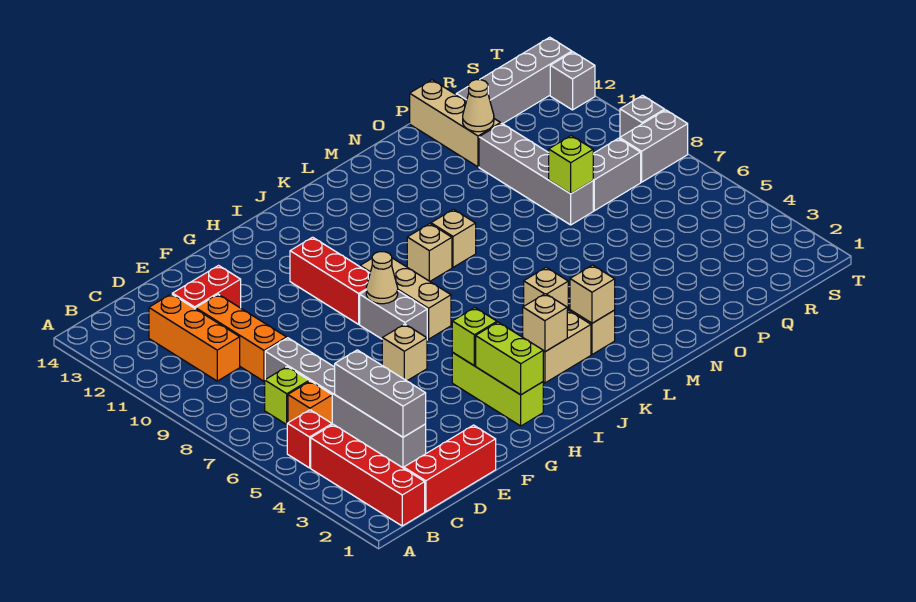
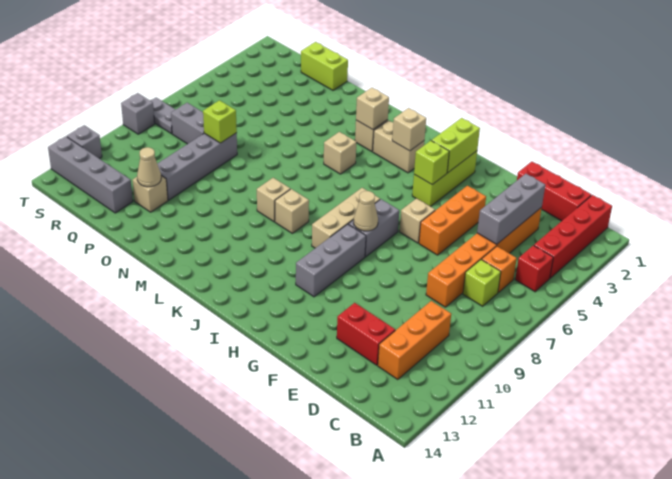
grey brick D3:D8 level 1 -> orange brick D3:D8 level 1
orange brick D9:D11 level 1 -> orange brick F4:F6 level 1
red brick H9:H11 level 1 -> grey brick H9:H11 level 1
none -> lime brick P1:Q1 level 1
tan brick P12:P14 level 1 -> tan brick P12 level 1
grey brick S8:T8 level 1 -> grey plate S8:T8 level 1

